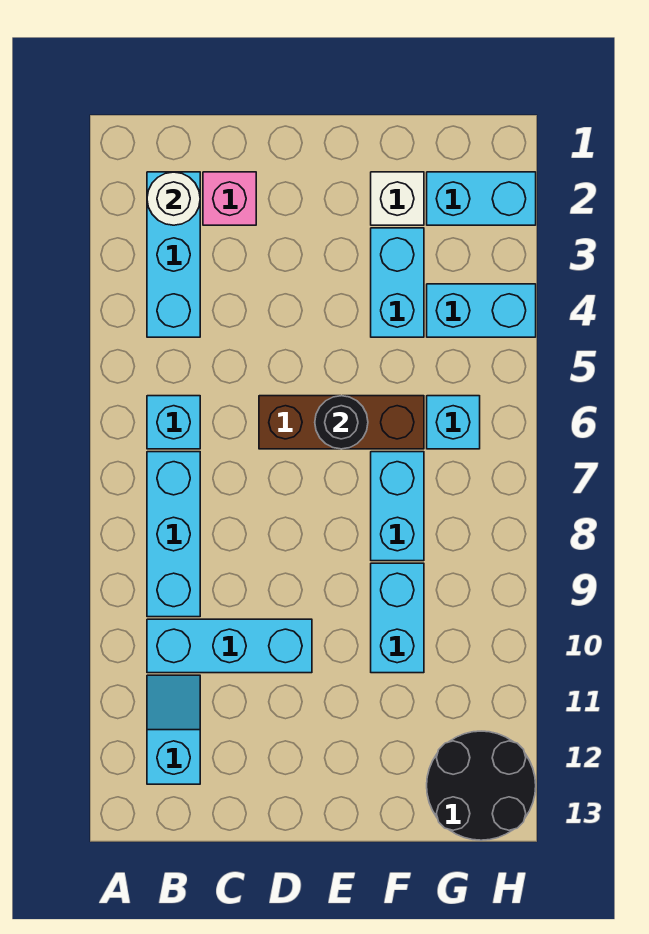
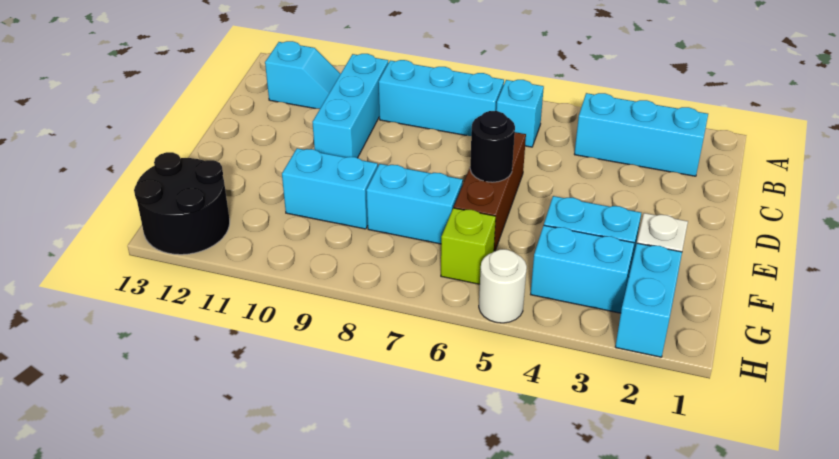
white round brick B2 level 2 -> white round brick H5 level 1
pink brick C2 level 1 -> none
cyan brick G4:H4 level 1 -> cyan brick G3:G4 level 1
cyan brick G6 level 1 -> lime brick G6 level 1

